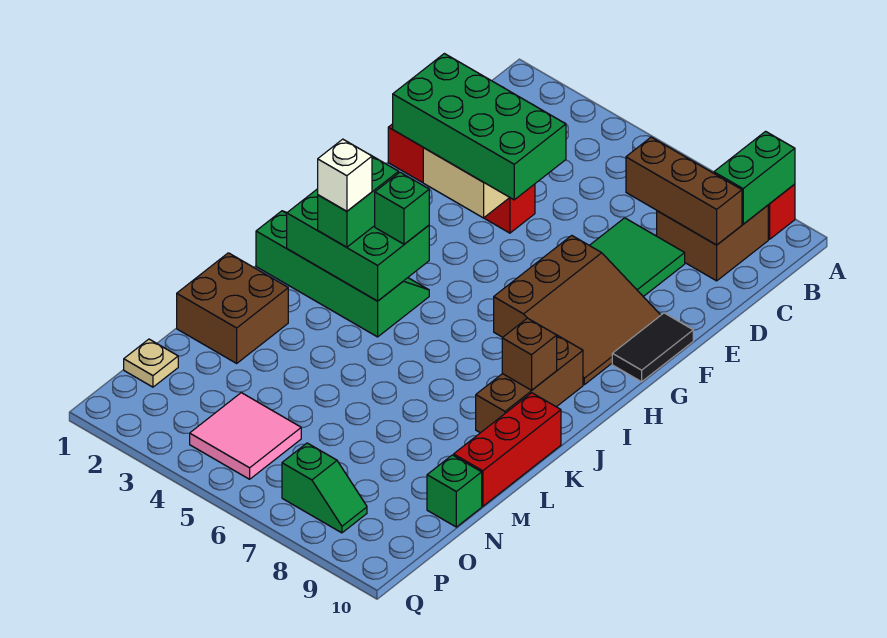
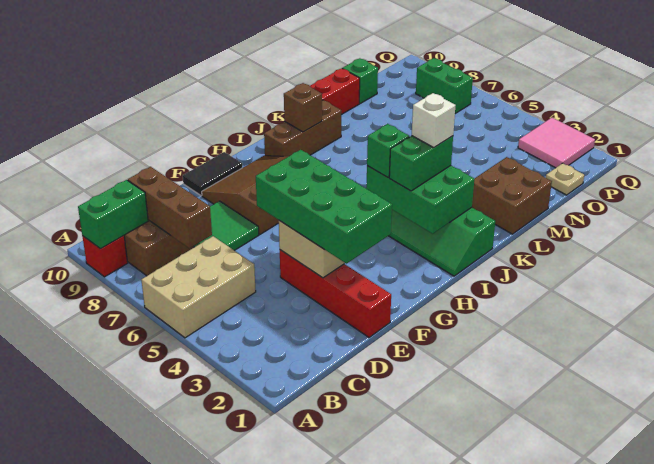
none -> tan brick A5:C6 level 1
pink tile O4:P5 level 1 -> pink tile P2:Q3 level 1
green slope P7:P8 level 1 top 7 -> green brick P7:P8 level 1

